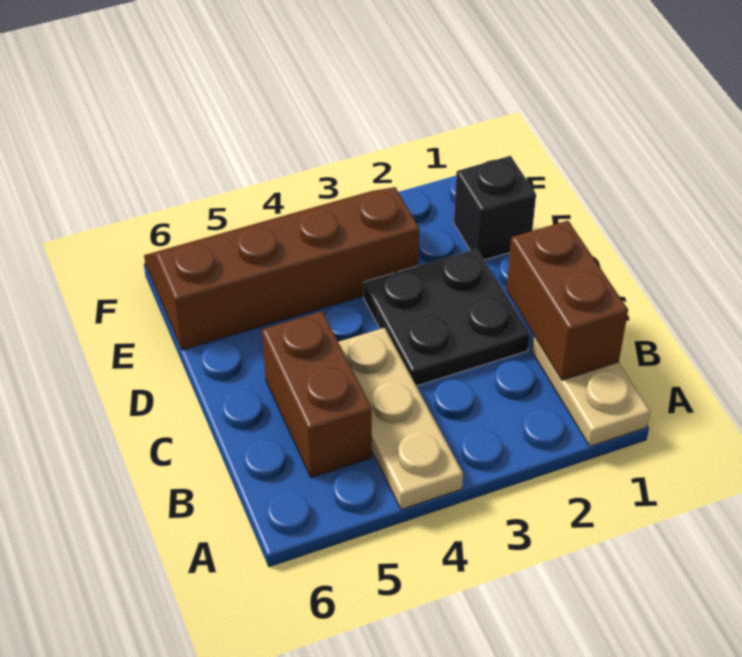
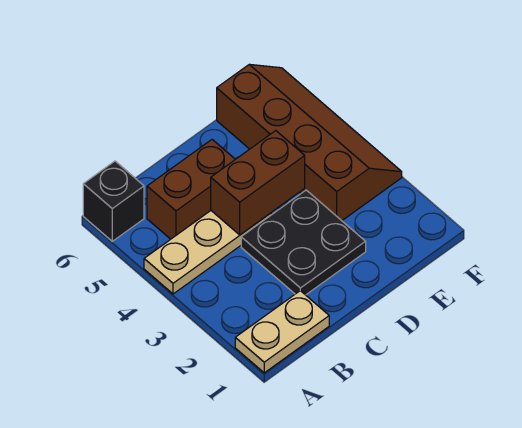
brown brick B1:C1 level 2 -> brown brick C4:D4 level 2
black brick E1 level 1 -> black brick A6 level 1

